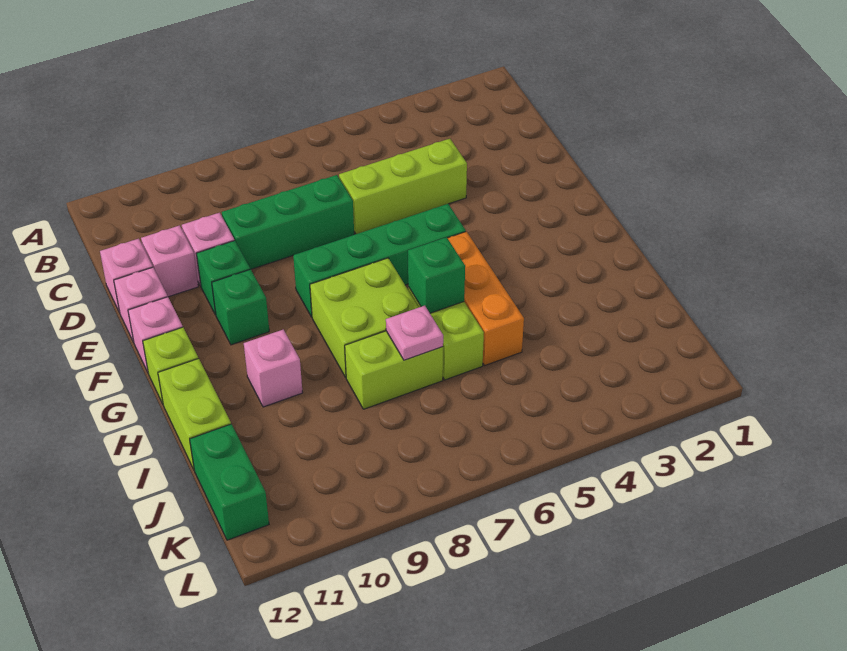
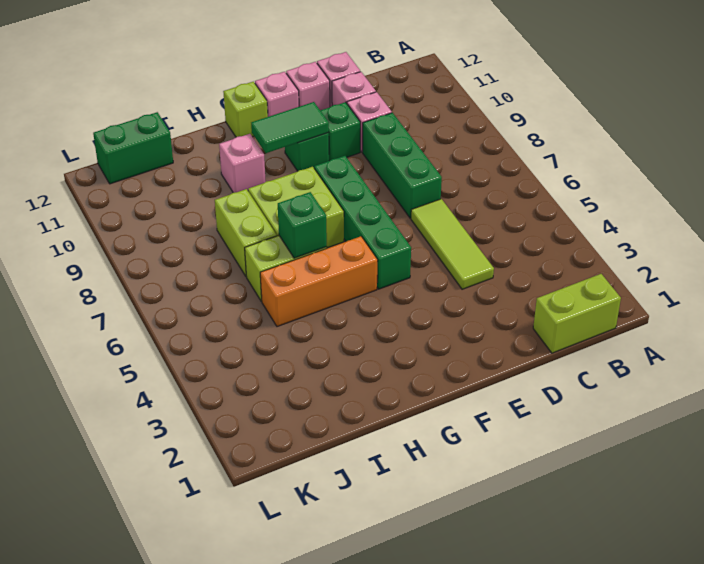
lime brick D4:D6 level 1 -> lime tile D4:D6 level 1
none -> green tile F10:G10 level 2
lime brick H12:I12 level 1 -> lime brick B1:C1 level 1
pink plate I7 level 2 -> none

